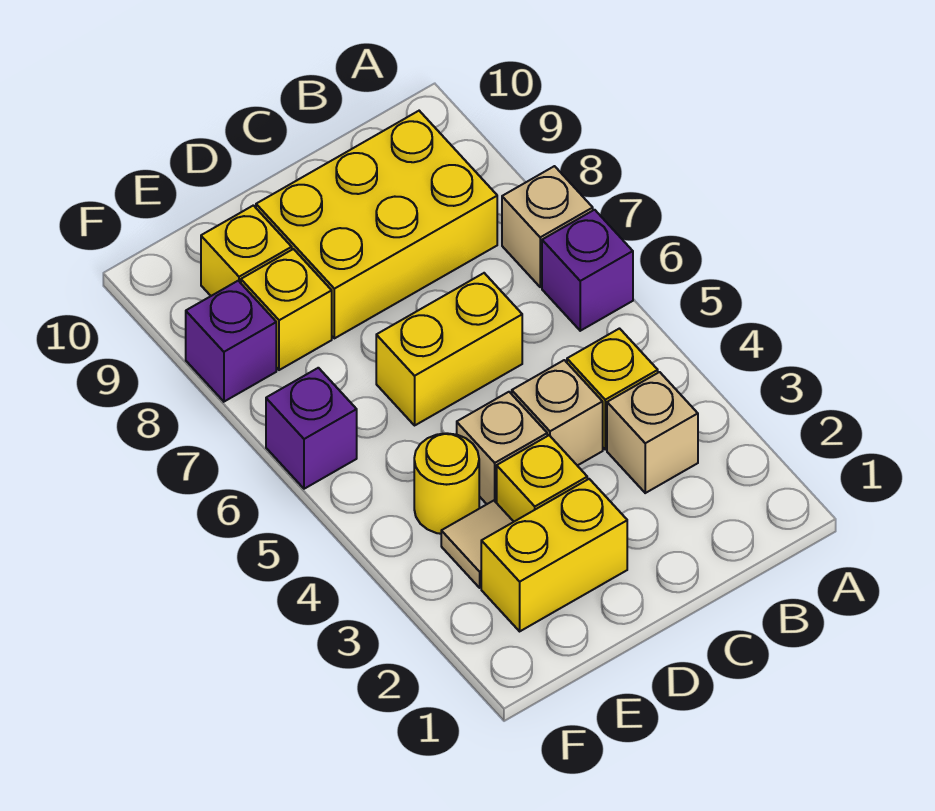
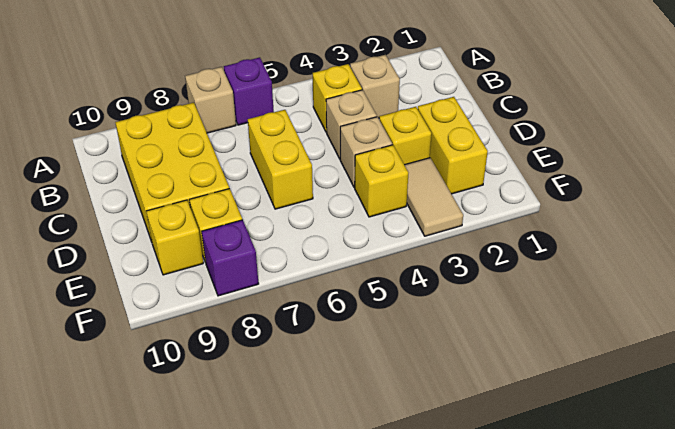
tan tile E3 level 1 -> tan tile E3:F3 level 1
yellow round brick E4 level 1 -> yellow brick E4 level 1
purple brick F6 level 1 -> none

